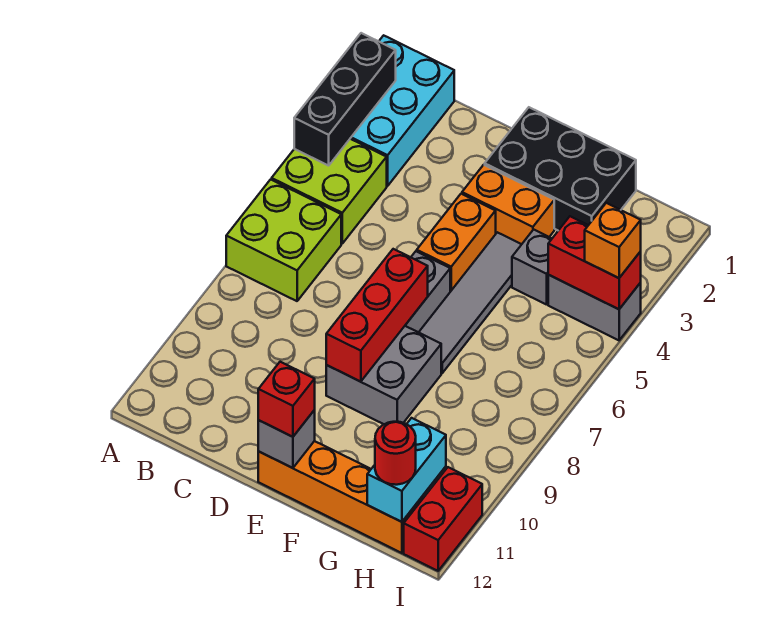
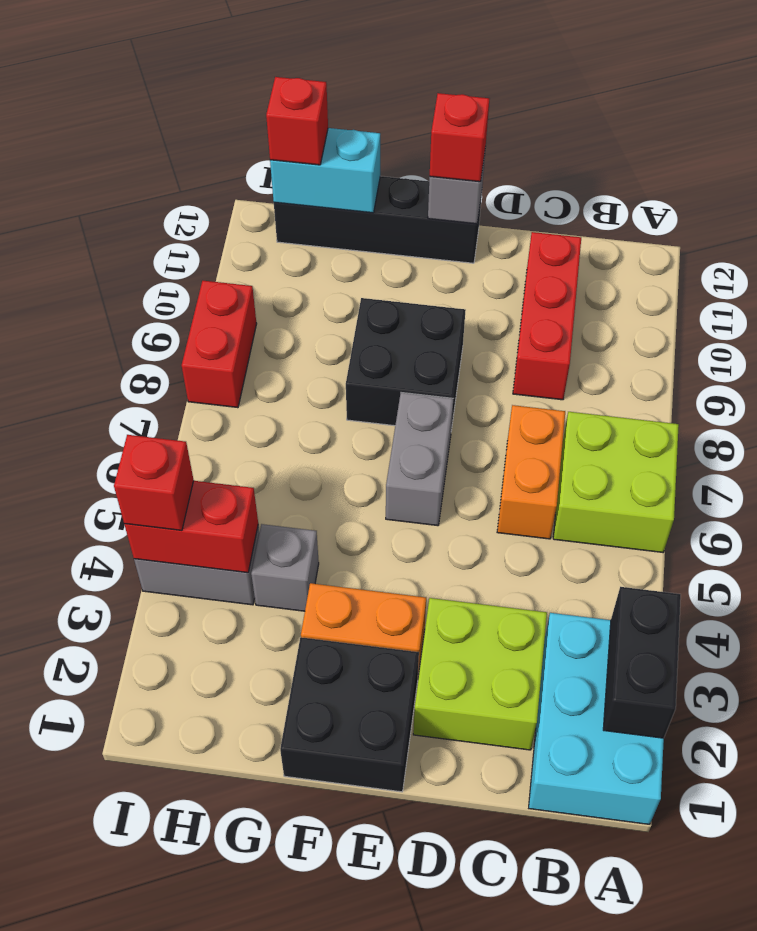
black brick A2:A4 level 2 -> black brick A2:A3 level 2
lime brick A4:B5 level 1 -> lime brick C2:D3 level 1
black brick E1:G2 level 1 -> black brick E1:F2 level 1
orange brick E4:E5 level 1 -> orange brick C6:C7 level 1
red brick E7:E9 level 2 -> red brick C9:C11 level 1
grey brick E8:F9 level 1 -> black brick E8:F9 level 1
orange brick E12:H12 level 1 -> black brick E12:H12 level 1
grey tile F4:F7 level 1 -> none
cyan brick H11:H12 level 2 -> cyan brick G12:H12 level 2
red round brick H12 level 3 -> red brick H12 level 3
orange brick I4 level 3 -> red brick I4 level 3
red brick I11:I12 level 1 -> red brick I8:I9 level 1

